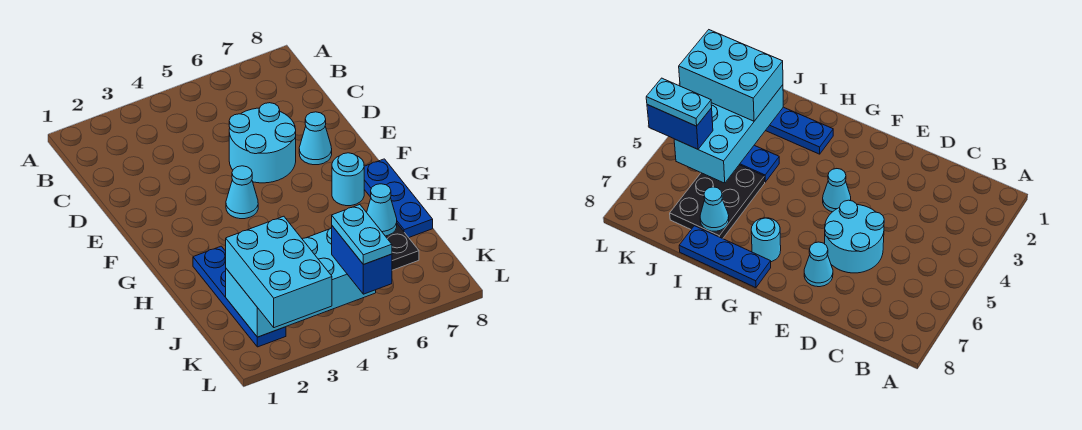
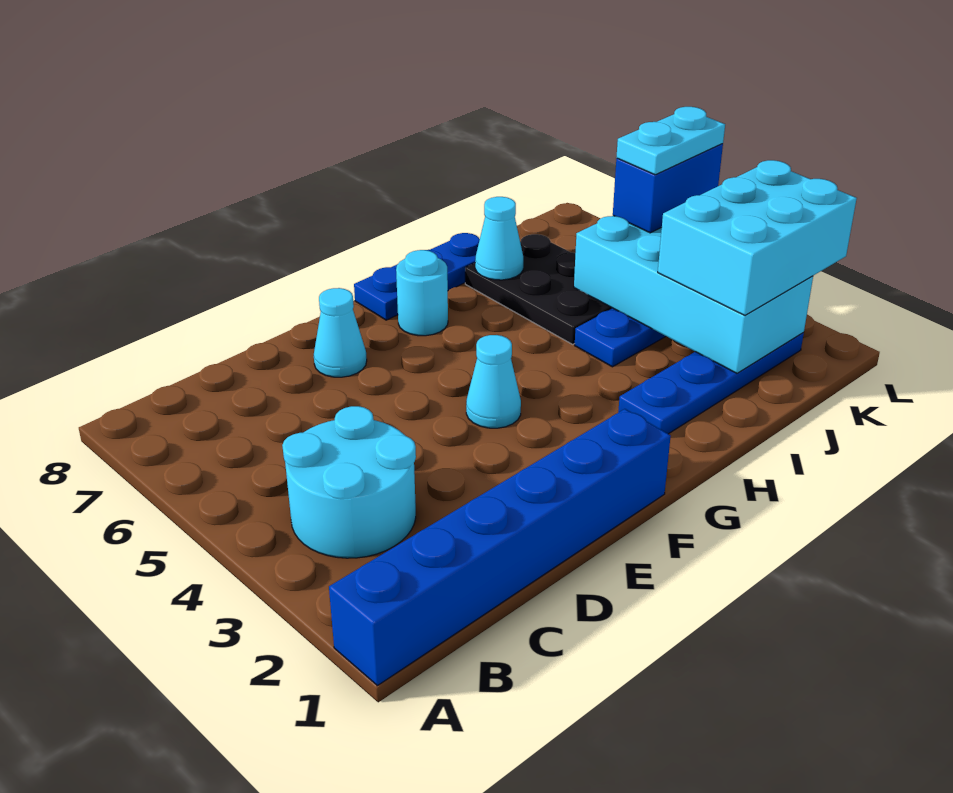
none -> blue brick A1:F1 level 1
cyan round brick D5:E6 level 1 -> cyan round brick B3:C4 level 1

